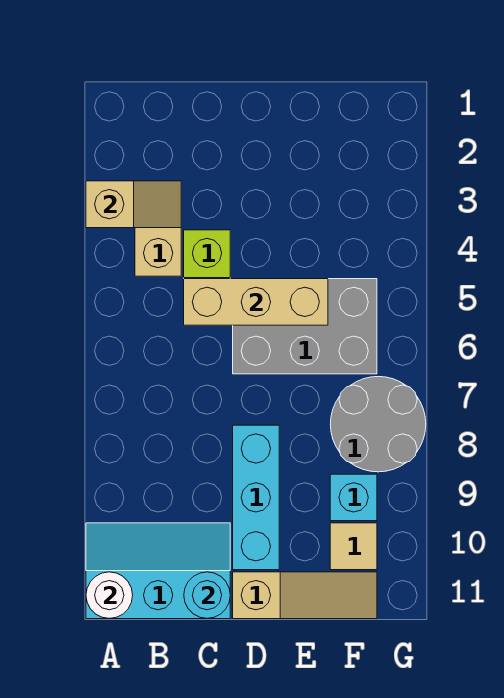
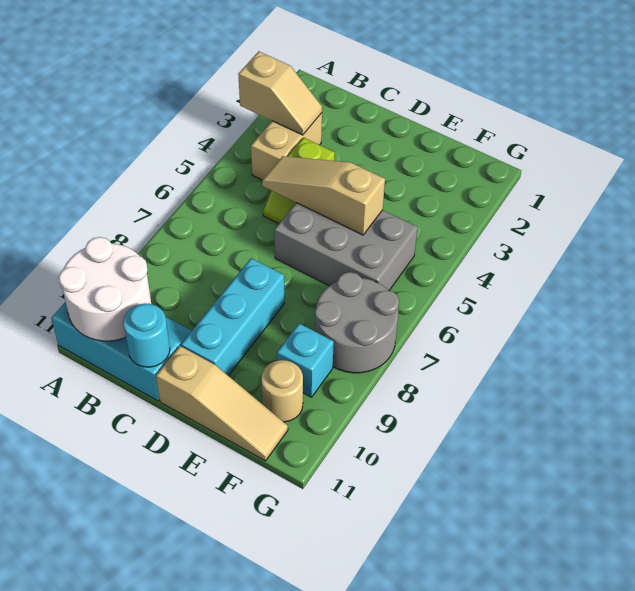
white round brick A11 level 2 -> white round brick A10:B11 level 2
tan brick C5:E5 level 2 -> tan slope C5:E5 level 2 top E
tan tile F10 level 1 -> tan round brick F10 level 1

